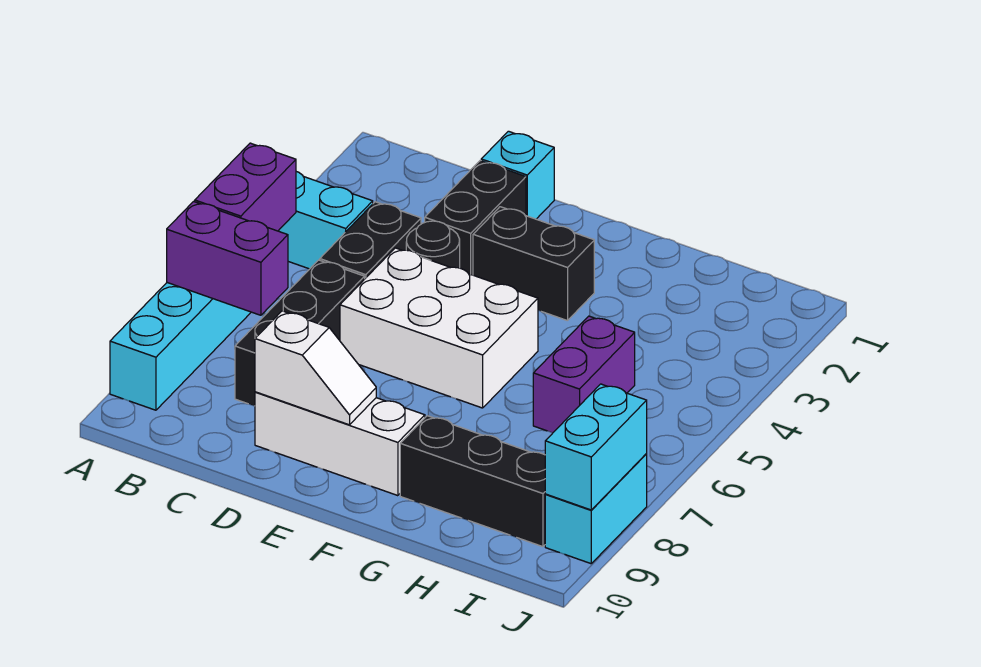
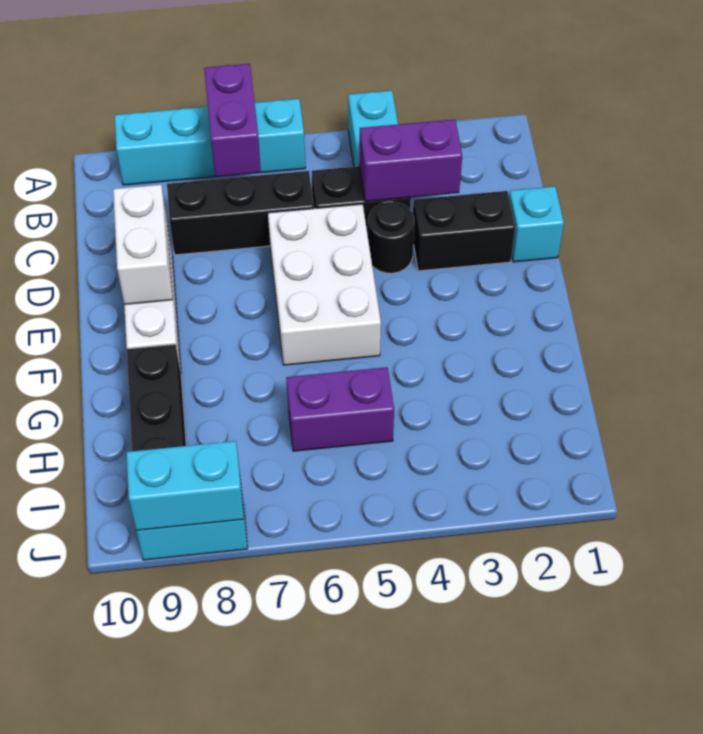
purple brick A5:A6 level 2 -> purple brick C3:C4 level 2
white slope D9:E9 level 2 top D -> white brick D9:E9 level 2
black brick E3:F3 level 1 -> none

